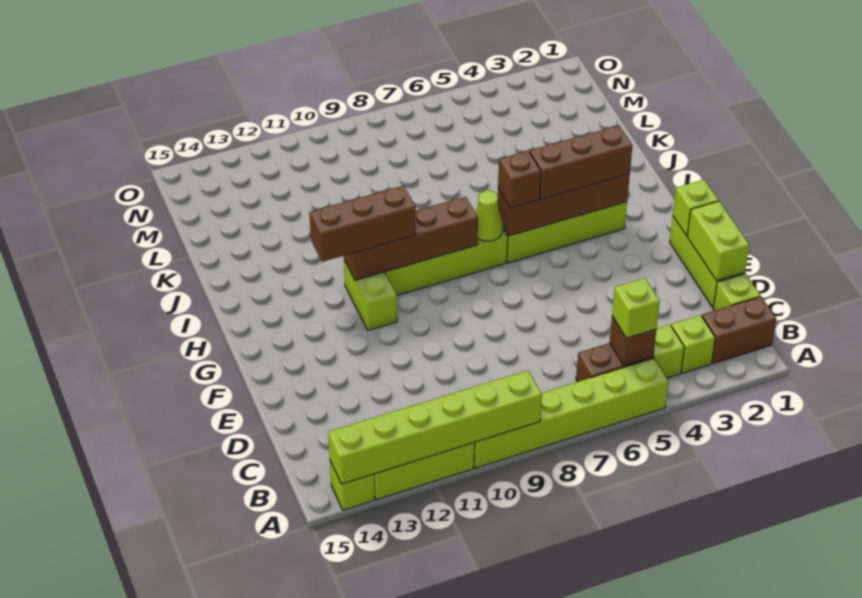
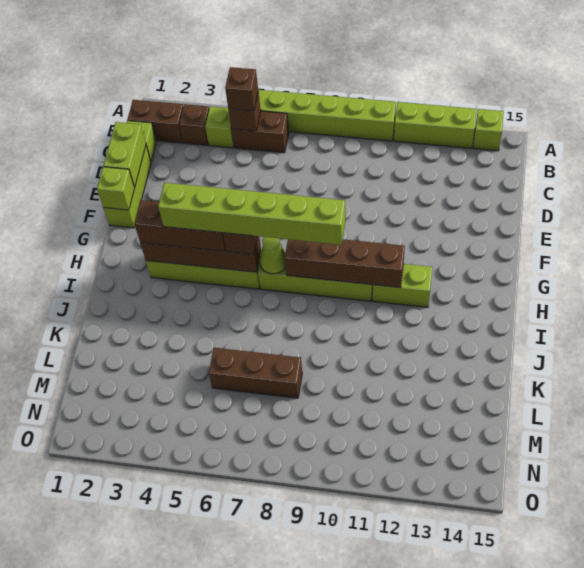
lime brick A9:A14 level 2 -> lime brick H4:H9 level 4
lime brick B3 level 1 -> brown brick B3 level 1
lime brick B5 level 3 -> brown brick B5 level 3
lime brick G11:H11 level 1 -> lime brick H11:H12 level 1
brown brick H10:H12 level 3 -> brown brick L6:L8 level 1

